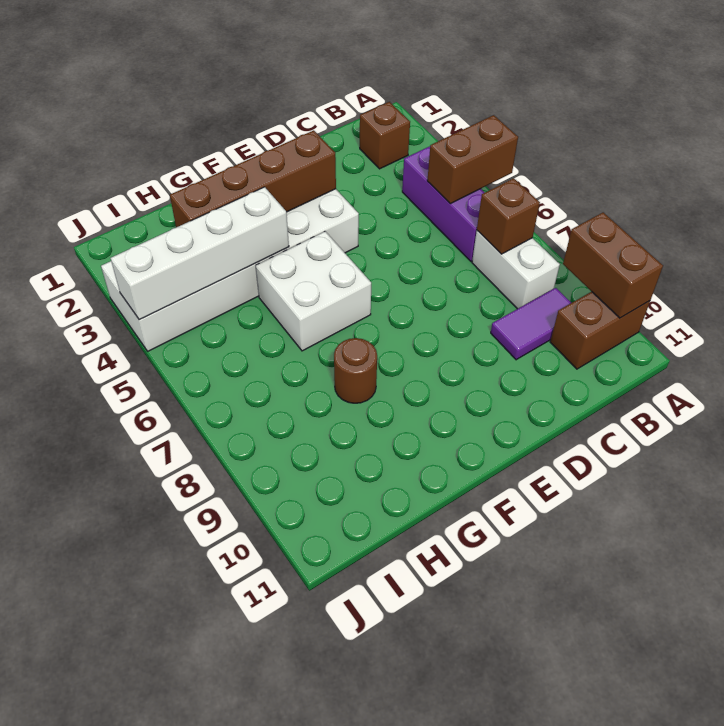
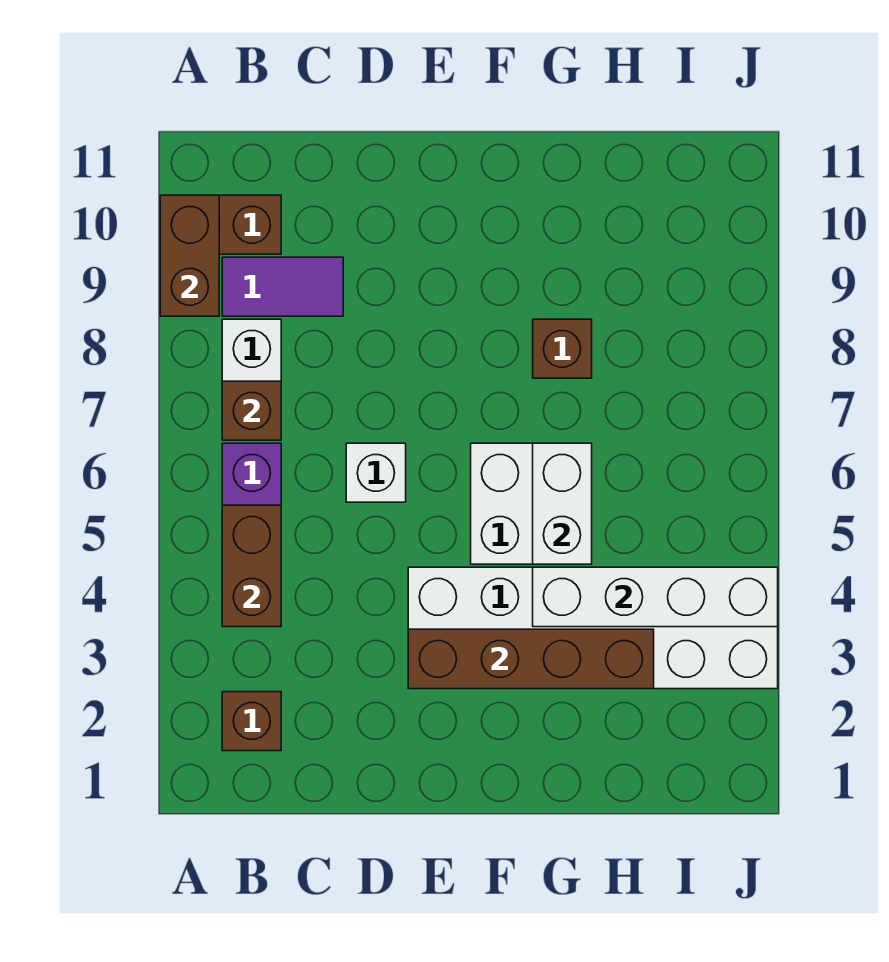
brown brick A5:B5 level 2 -> brown brick B4:B5 level 2
none -> white brick D6 level 1
none -> white brick G5:G6 level 2
brown round brick G8 level 1 -> brown brick G8 level 1

